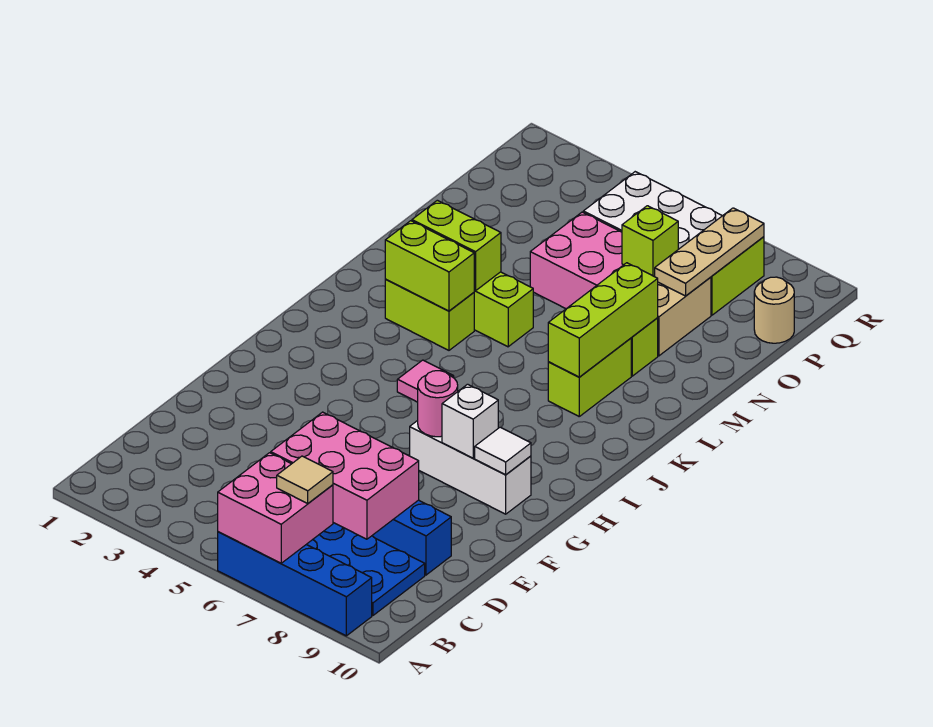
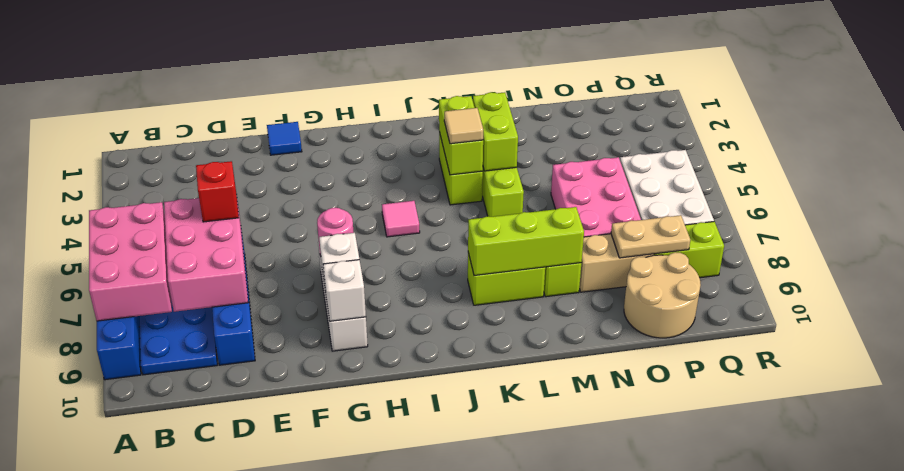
pink brick A6:B7 level 2 -> pink brick A6:B8 level 2
tan tile B7 level 3 -> tan tile K4 level 3
none -> red brick D6 level 3
none -> blue tile F1 level 1
white tile G9 level 2 -> white brick G9 level 2
lime brick O7 level 2 -> none
tan plate O8:Q8 level 2 -> tan plate O8:P8 level 2
tan round brick P10 level 1 -> tan round brick O9:P10 level 1

